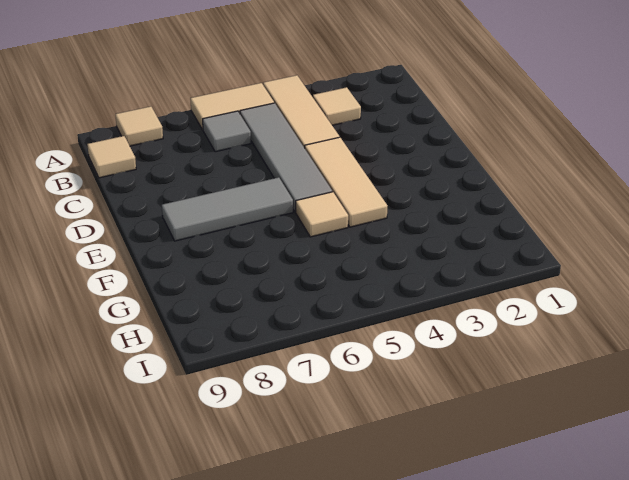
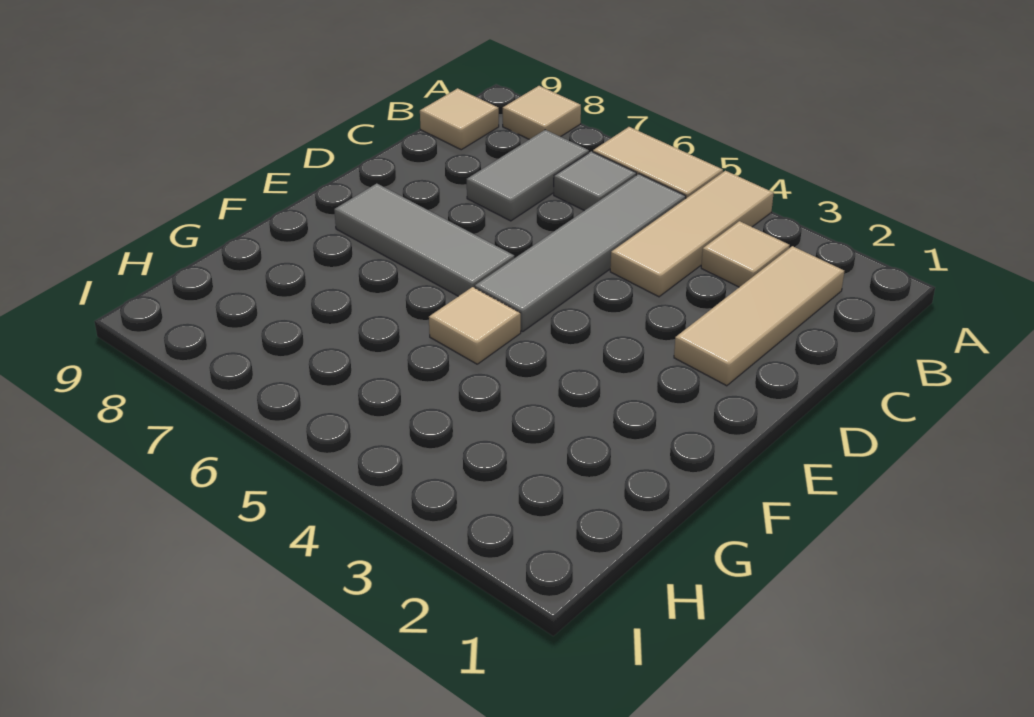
none -> grey tile B7:C7 level 1
tan tile D4:F4 level 1 -> tan tile B2:D2 level 1

